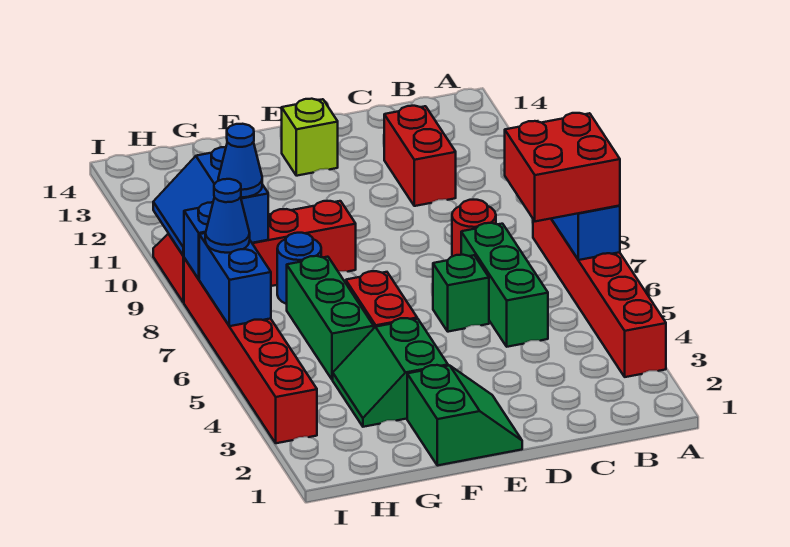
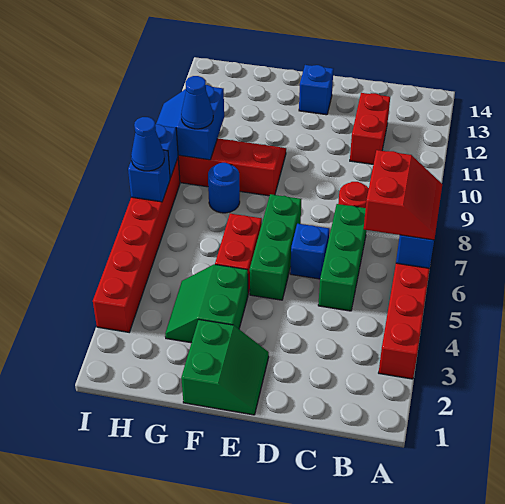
red brick A6:B7 level 3 -> red slope A6:B7 level 3 top B
green brick D6 level 1 -> blue brick D6 level 1
lime brick E13 level 1 -> blue brick E13 level 1
green brick G5:G7 level 1 -> green brick E5:E7 level 1
blue brick I6:I7 level 2 -> blue brick I7 level 2

